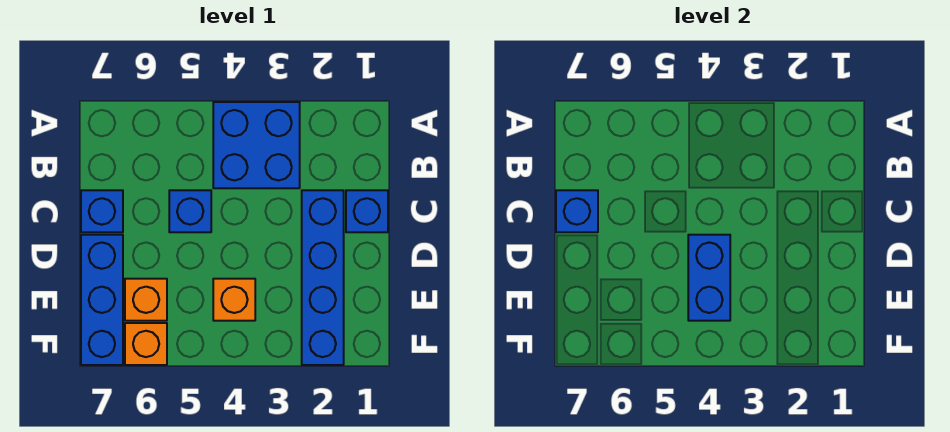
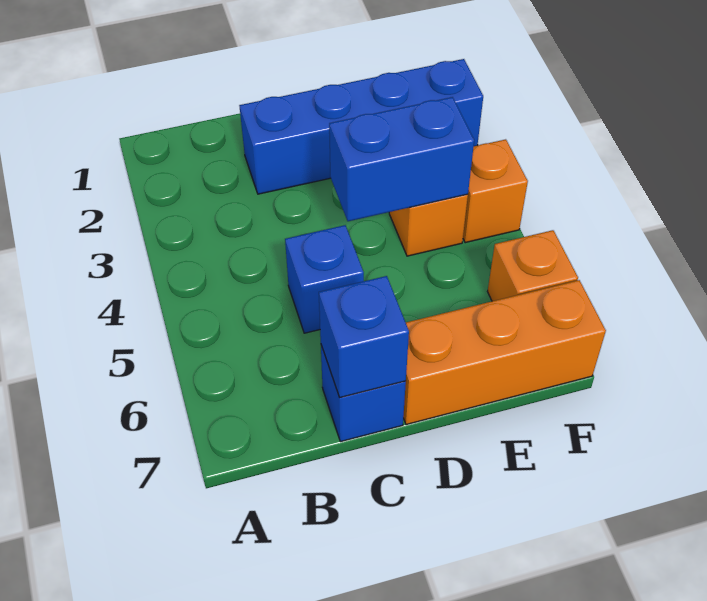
blue brick A3:B4 level 1 -> none
blue brick C1 level 1 -> none
blue brick D7:F7 level 1 -> orange brick D7:F7 level 1
orange brick E6 level 1 -> orange brick F4 level 1

